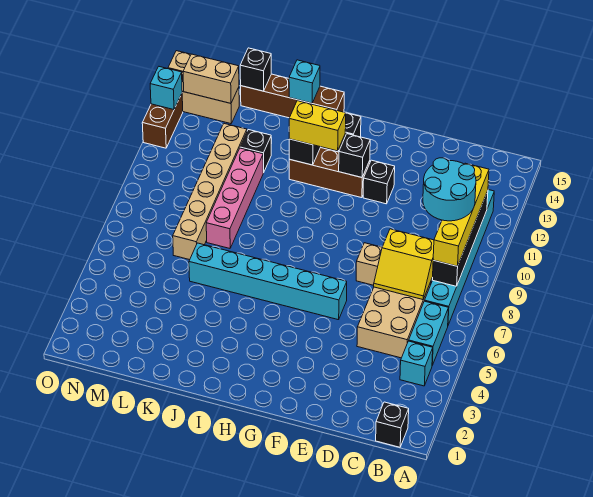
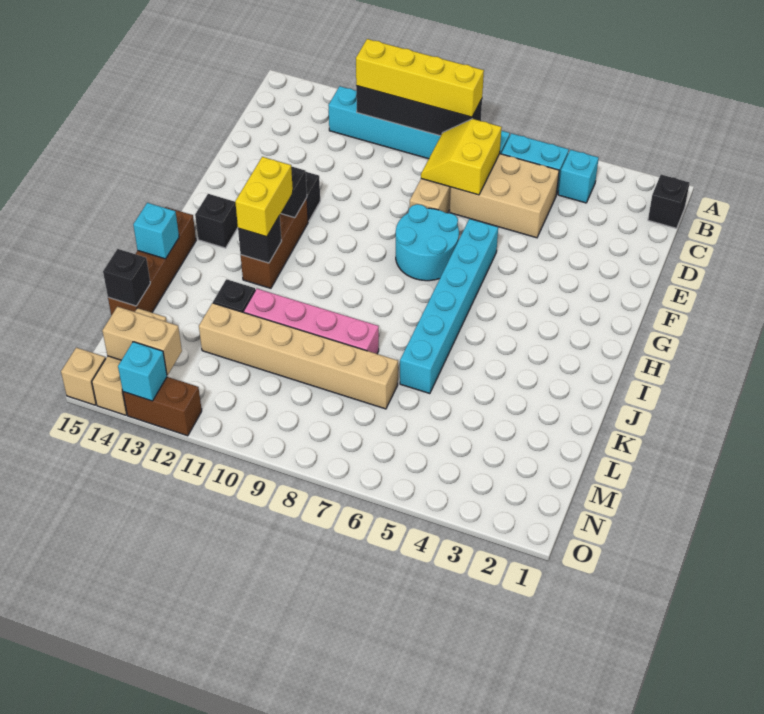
cyan round brick B9:C10 level 4 -> cyan round brick F7:G8 level 1
yellow slope C7:D8 level 2 top 8 -> yellow slope C7:D8 level 2 top 7
tan brick M14:N14 level 2 -> tan brick N13:N14 level 2

